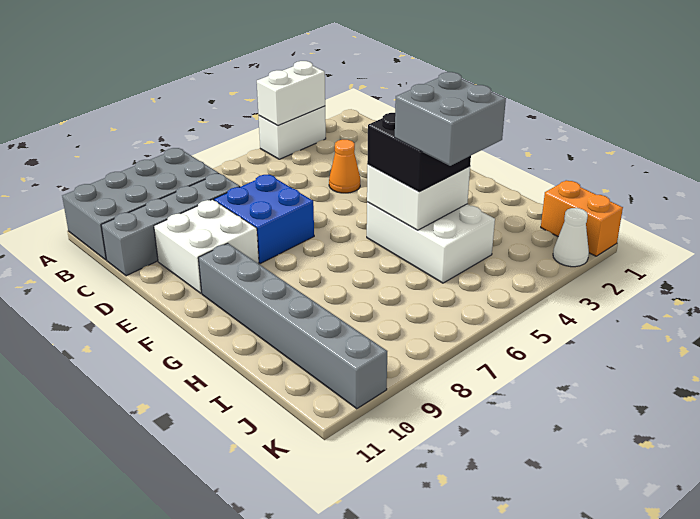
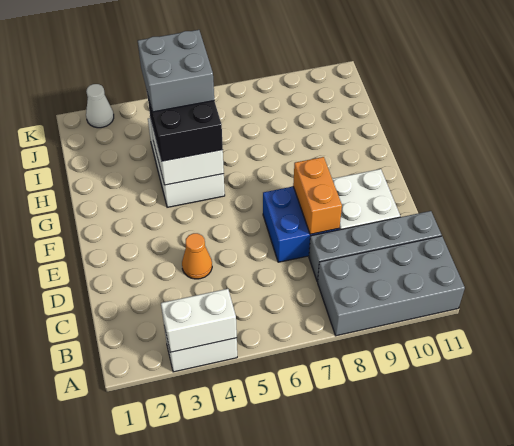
grey brick F10:K10 level 1 -> none
orange brick J1:K1 level 1 -> orange brick D8:E8 level 2

